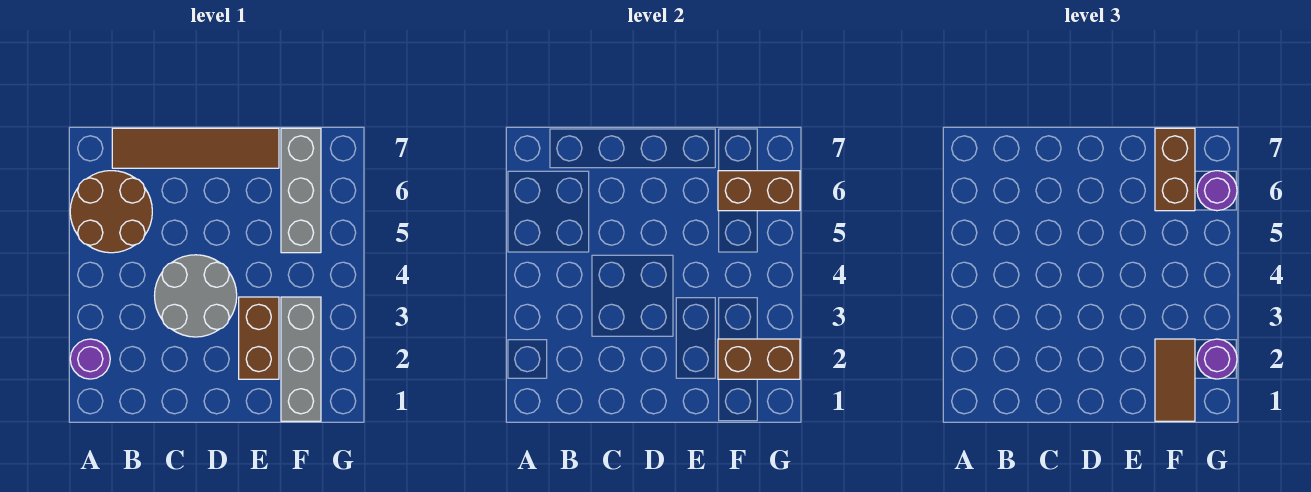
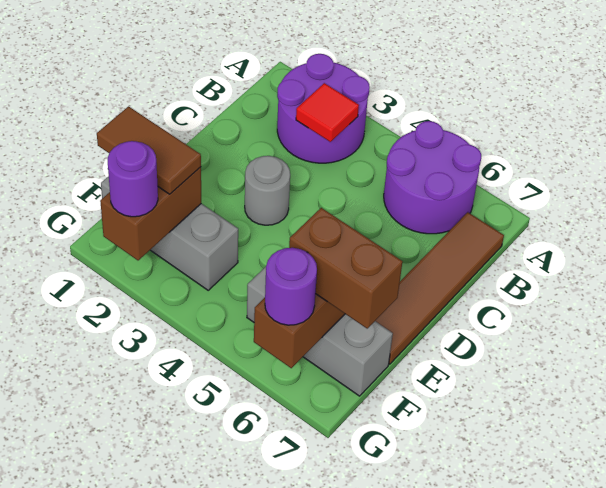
purple round brick A2 level 1 -> purple round brick A2:B3 level 1
brown round brick A5:B6 level 1 -> purple round brick A5:B6 level 1
none -> red tile B3 level 2
grey round brick C3:D4 level 1 -> grey round brick D3 level 1
brown brick E2:E3 level 1 -> none

